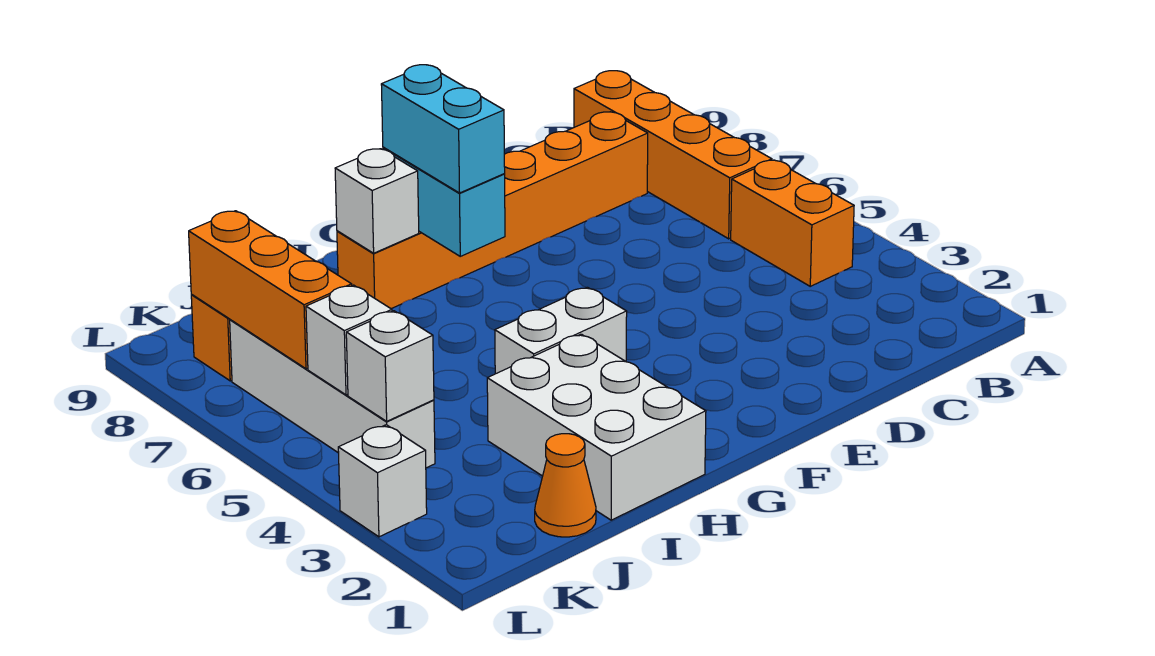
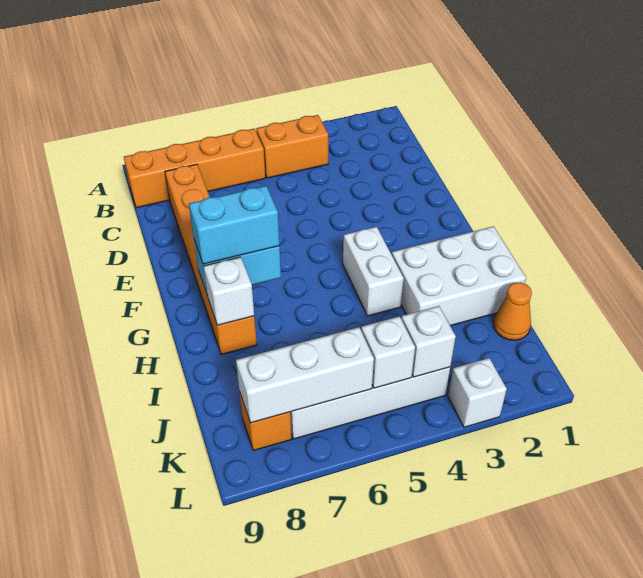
orange brick K6:K8 level 2 -> white brick K6:K8 level 2

